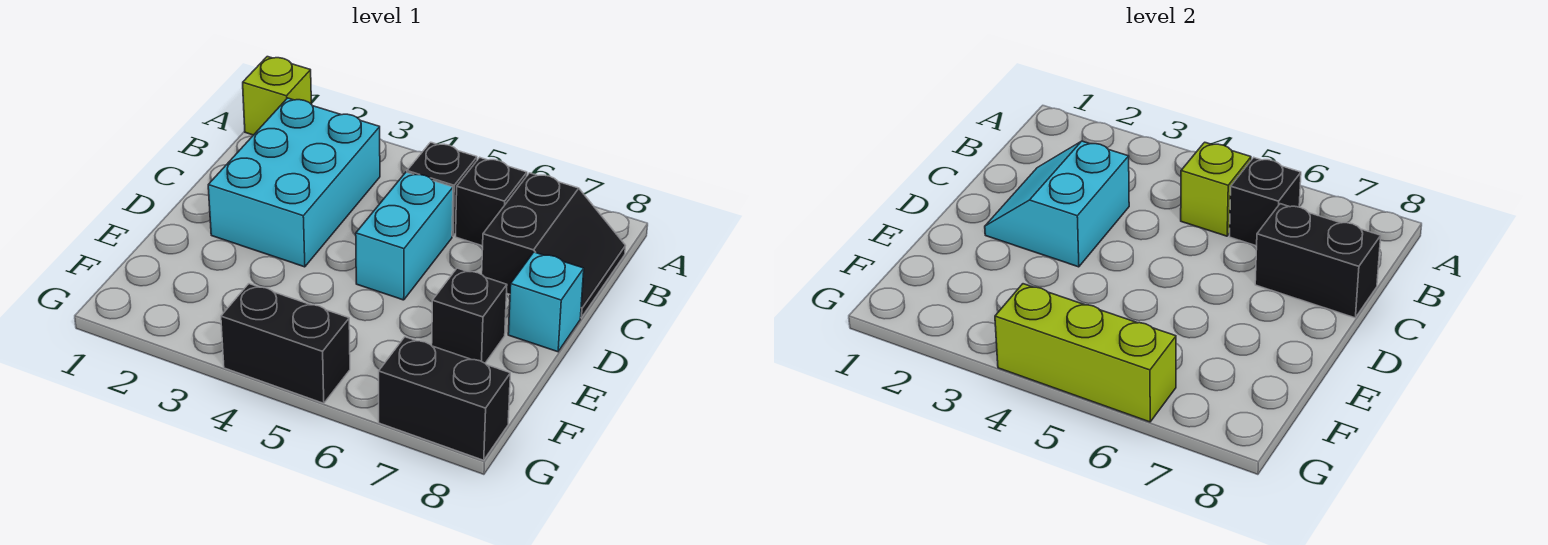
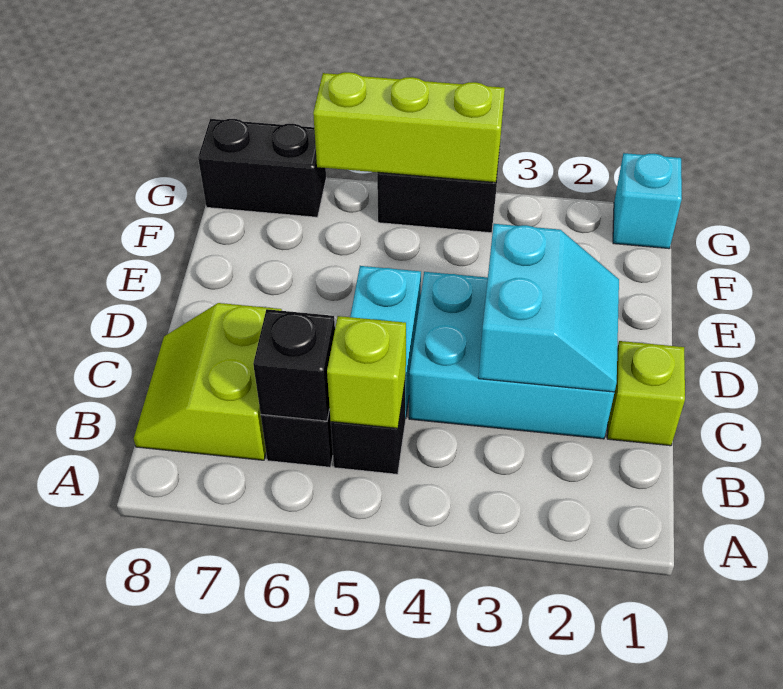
lime brick A1 level 1 -> lime brick C1 level 1
cyan brick B2:D3 level 1 -> cyan brick C2:D4 level 1
black slope B7:C8 level 1 top 7 -> lime slope B7:C8 level 1 top 7
black brick C7:C8 level 2 -> none
cyan brick D8 level 1 -> cyan brick G1 level 1
black brick E7 level 1 -> none

